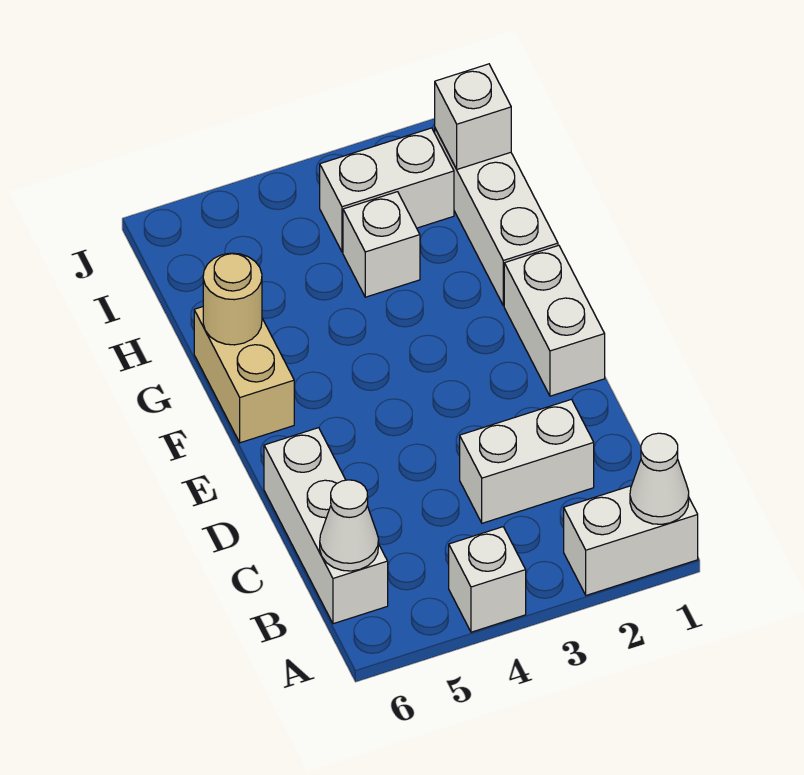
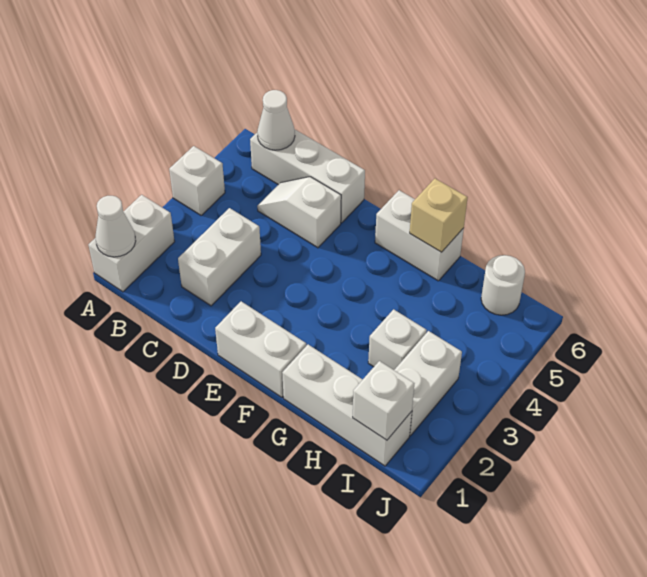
none -> white slope C5:D5 level 1 top D
tan brick F6:G6 level 1 -> white brick F6:G6 level 1
tan round brick G6 level 2 -> tan brick G6 level 2
none -> white round brick I6 level 1

